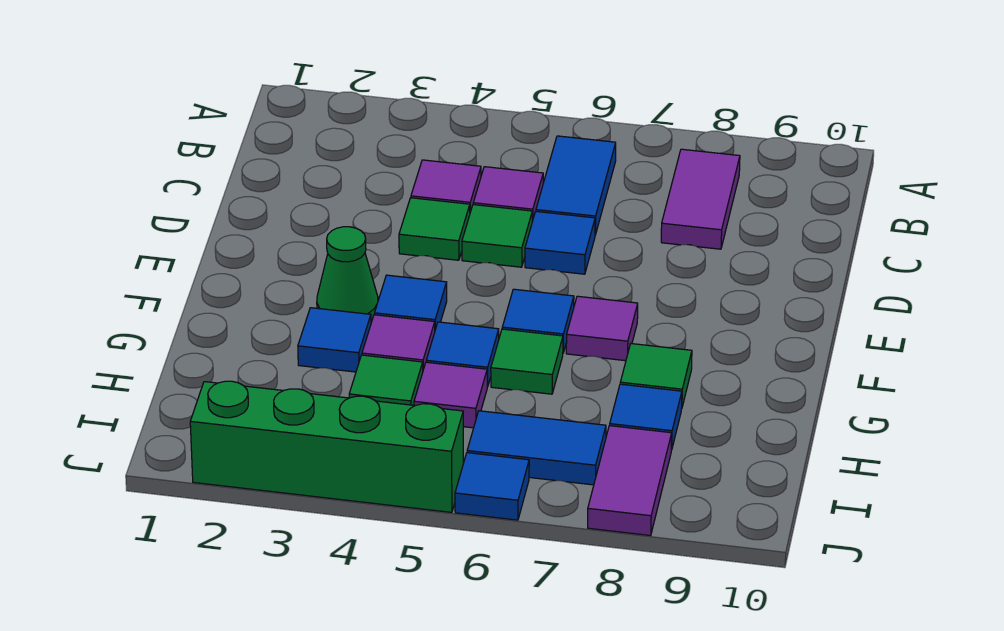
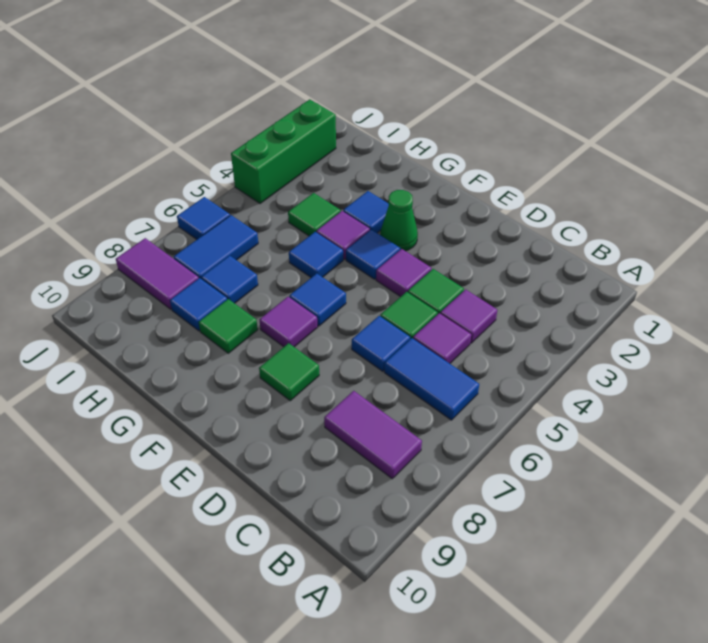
green tile G6 level 1 -> green tile E8 level 1
purple tile H5 level 1 -> purple tile E4 level 1
none -> blue tile H7 level 1
green brick J2:J5 level 1 -> green brick J2:J4 level 1

